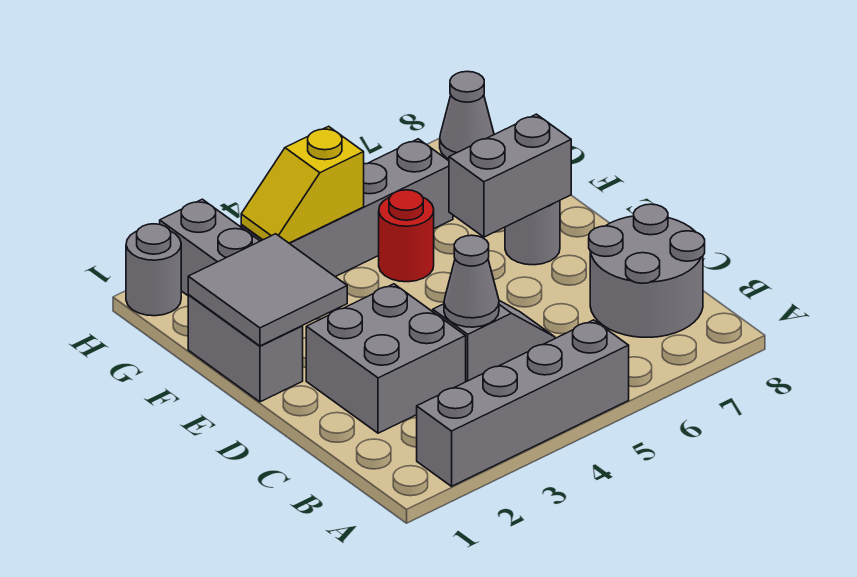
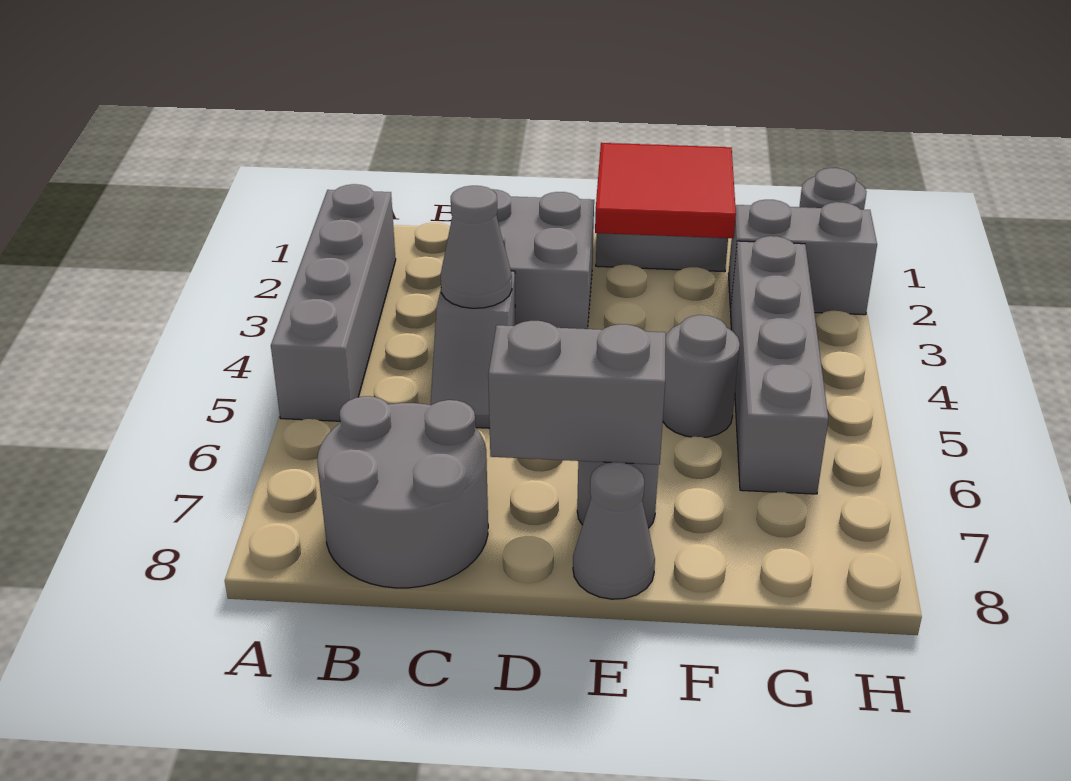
grey tile E1:F2 level 2 -> red tile E1:F2 level 2
grey brick E6:E7 level 2 -> grey brick D7:E7 level 2
red round brick F5 level 1 -> grey round brick F5 level 1
yellow slope G3:G4 level 2 top 4 -> none
grey cone H8 level 1 -> grey cone E8 level 1

